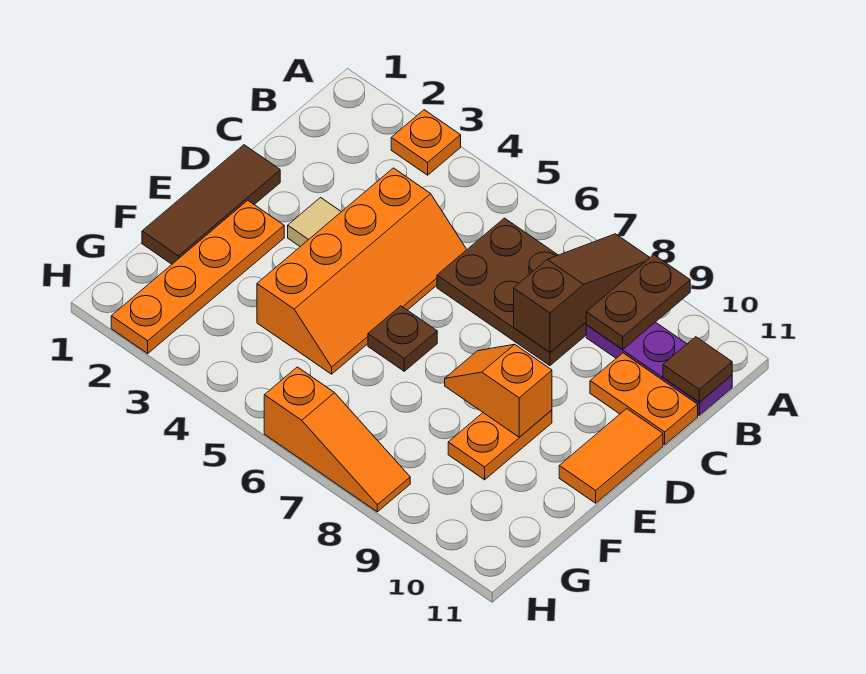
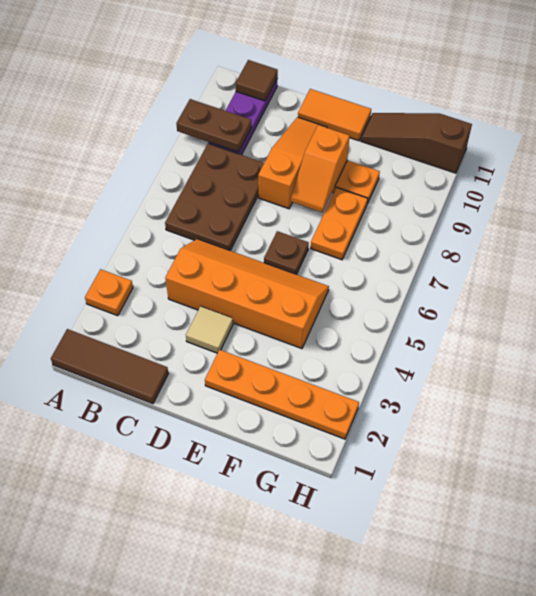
brown slope A8:C8 level 2 top C -> brown slope F11:H11 level 1 top H
orange plate C10:C11 level 1 -> orange plate F7:F8 level 1
brown tile D1:F1 level 1 -> brown tile A1:C1 level 1
orange slope H6:H8 level 1 top 6 -> orange slope D8:D10 level 1 top 8

